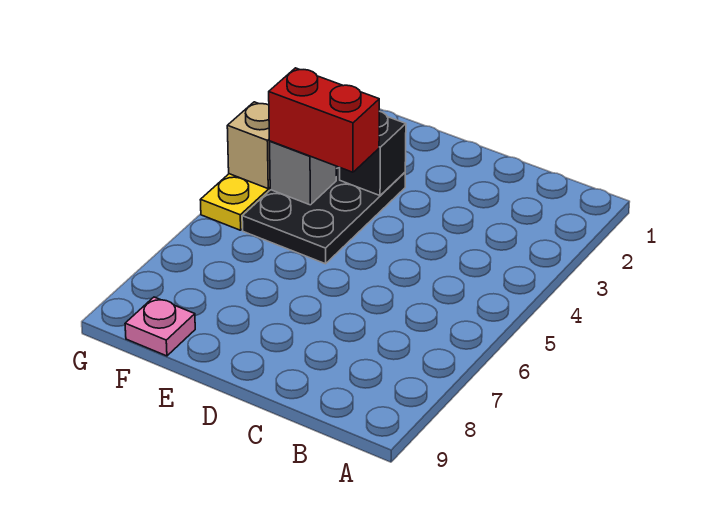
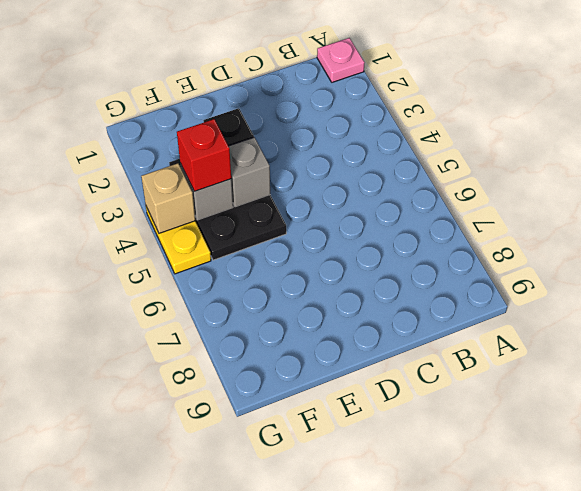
none -> grey brick E4 level 2
red brick E4:F4 level 3 -> red brick F4 level 3
pink plate F9 level 1 -> pink plate A1 level 1

